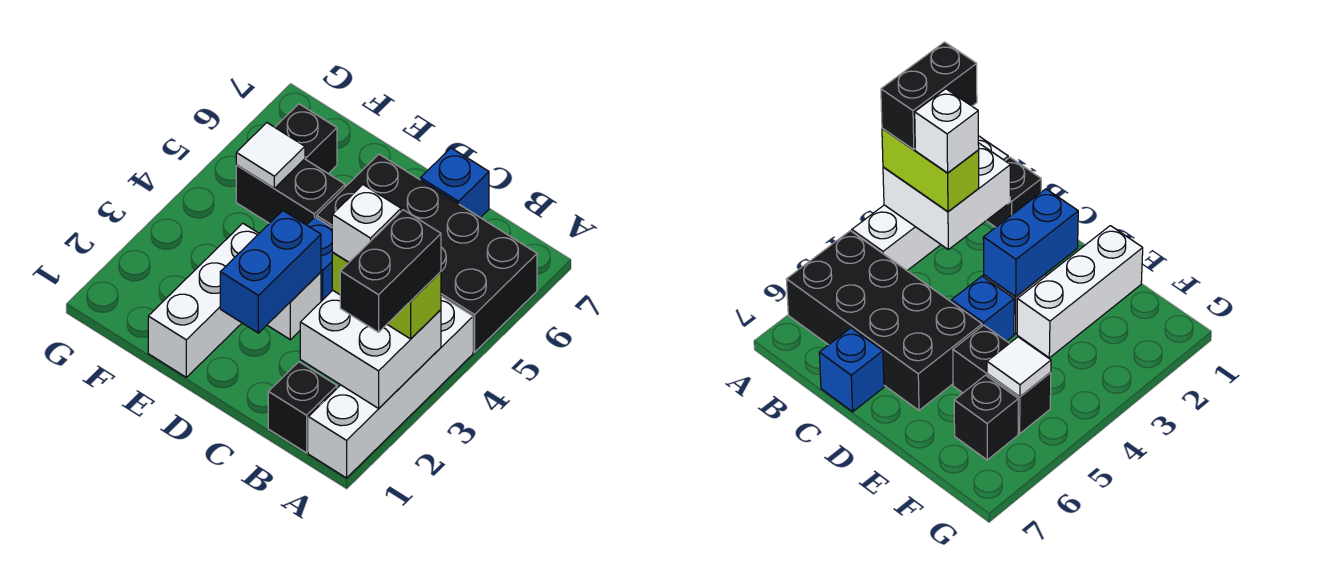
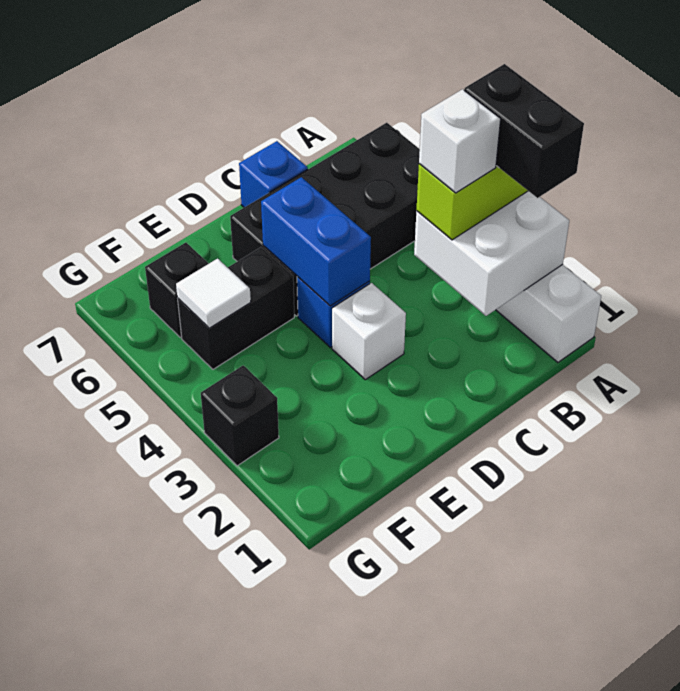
black brick B1 level 1 -> black brick G3 level 1
blue brick D2:D3 level 2 -> blue brick D4:D5 level 2
white brick E1:E3 level 1 -> none

